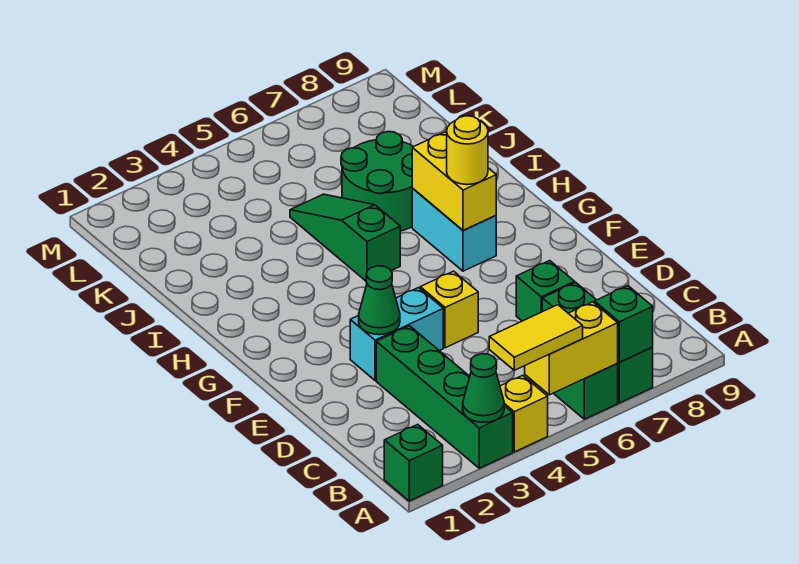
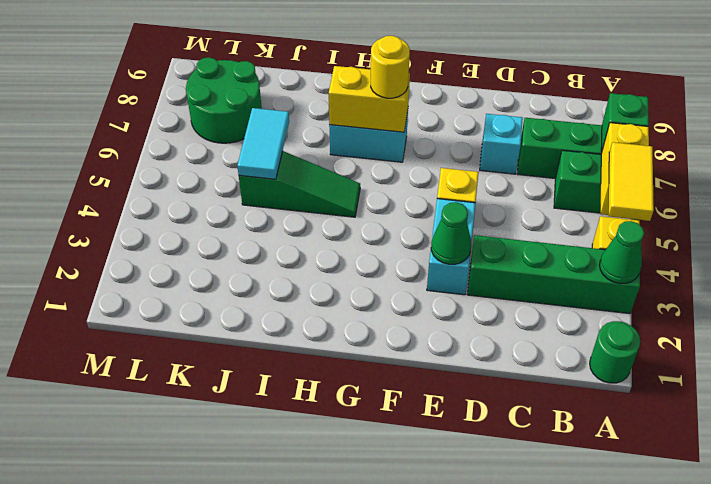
green brick A1 level 1 -> green round brick A1 level 1
green brick D7 level 1 -> cyan brick D7 level 1
green slope H5:J5 level 1 top H -> green slope H5:J5 level 1 top J
green round brick I6:J7 level 1 -> green round brick K7:L8 level 1
none -> cyan tile J5:J6 level 2

